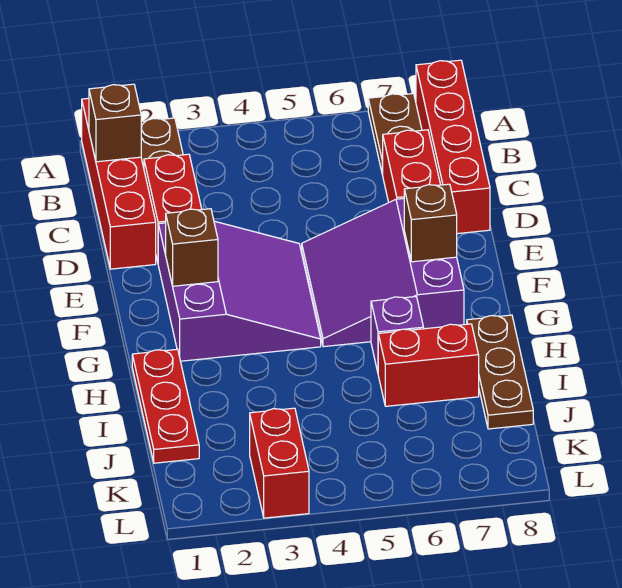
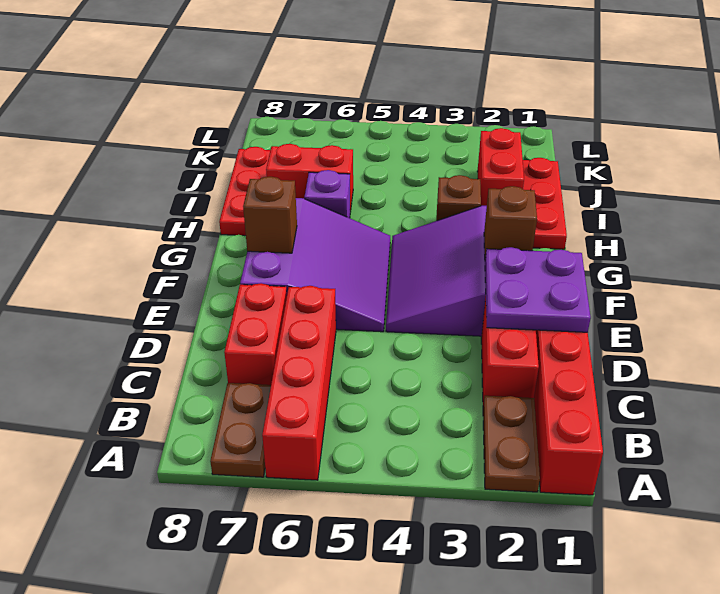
red brick A8:D8 level 1 -> red brick A6:D6 level 1
brown brick B1 level 2 -> brown brick H3 level 1
none -> purple plate D1:E2 level 2
brown plate H8:J8 level 1 -> red plate H8:J8 level 1
red brick K3:L3 level 1 -> red brick I2:J2 level 1

